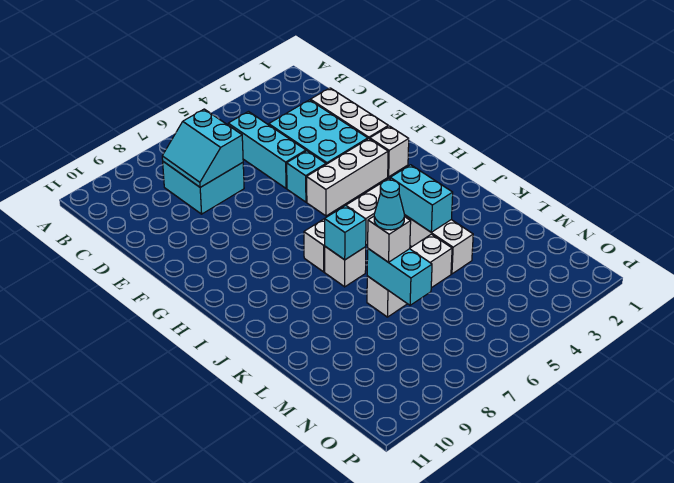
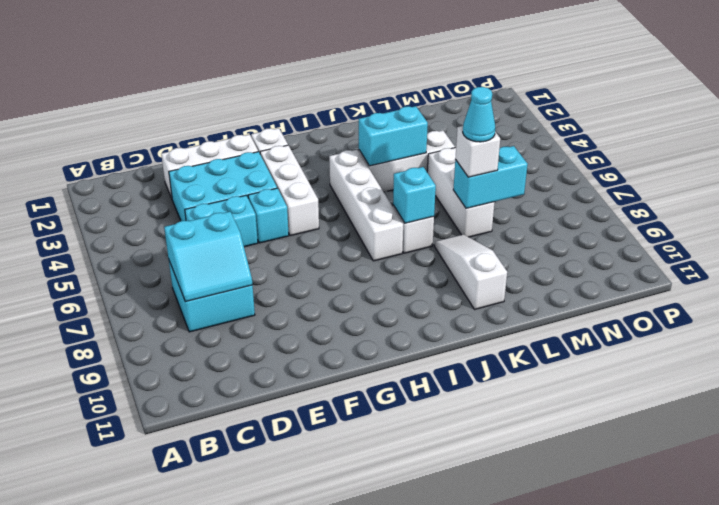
cyan brick C5:E5 level 1 -> cyan brick D5:E5 level 1
none -> white slope K8:K10 level 1 top 10

